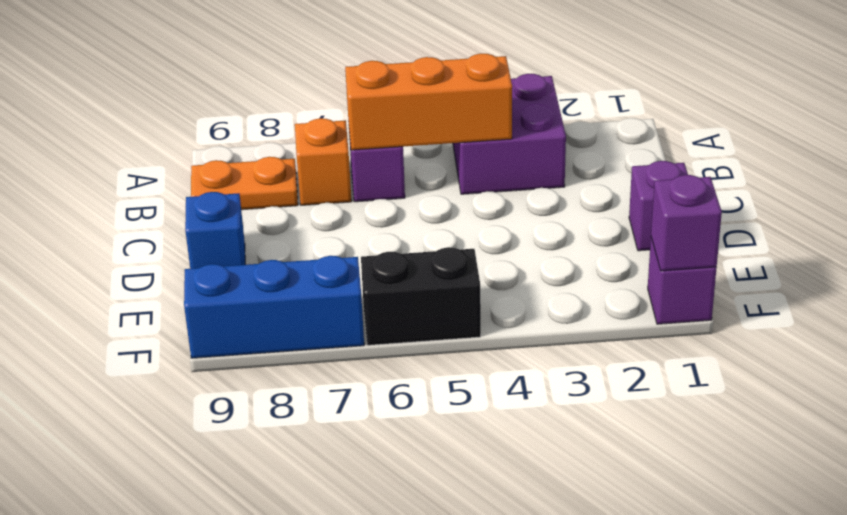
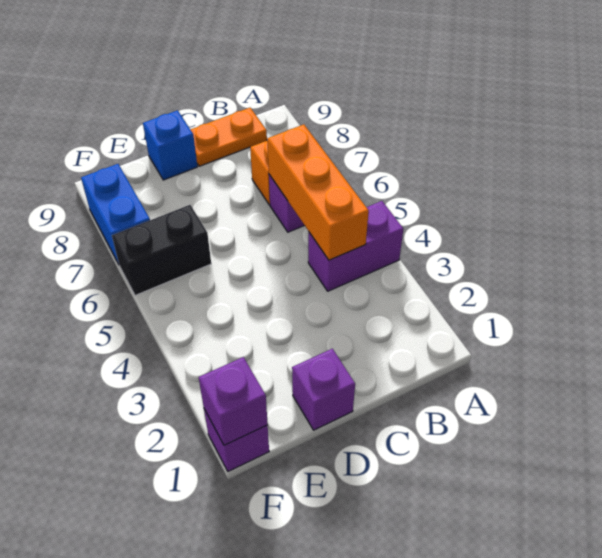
purple brick A3:B4 level 1 -> purple brick A4:B4 level 1
orange plate B8:B9 level 1 -> orange plate B9:C9 level 1
black brick F5:F6 level 1 -> black brick E6:F6 level 1
blue brick F7:F9 level 1 -> blue brick F7:F8 level 1

